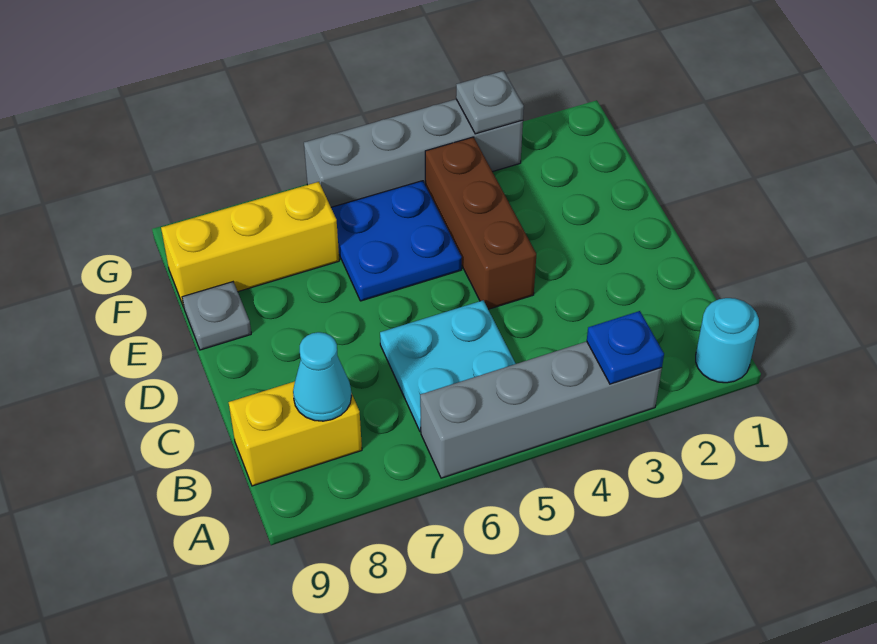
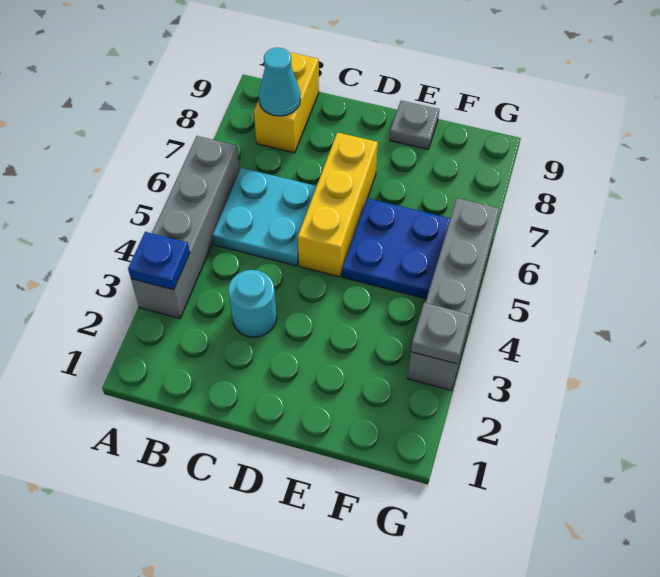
cyan round brick A1 level 1 -> cyan round brick C3 level 1
brown brick D4:F4 level 1 -> none
yellow brick F7:F9 level 1 -> yellow brick D5:D7 level 1

